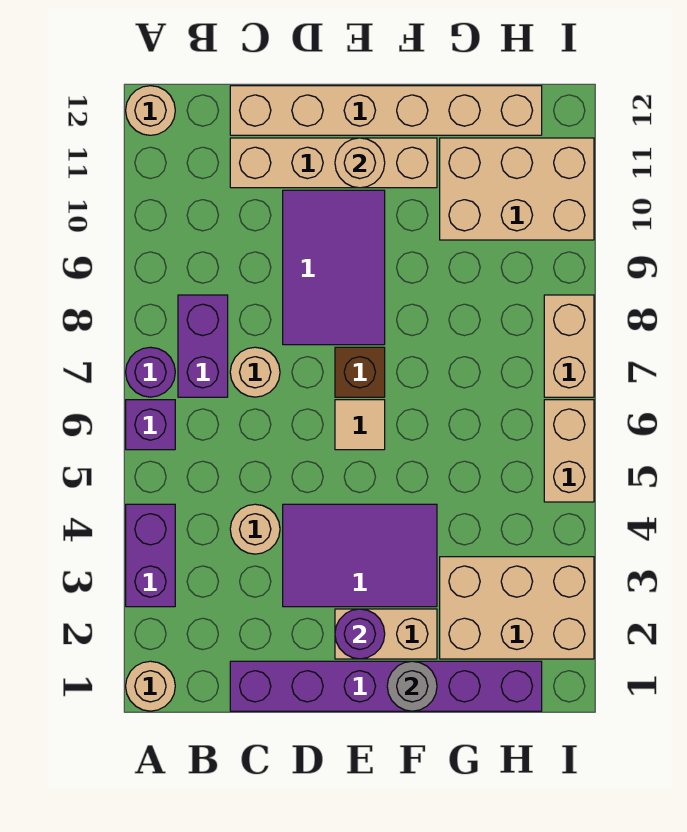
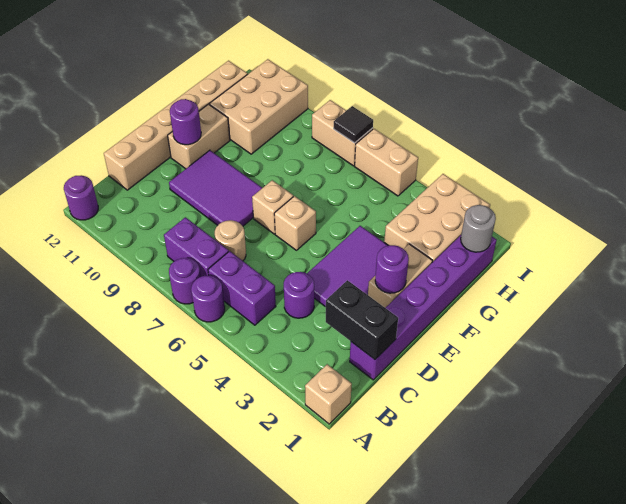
tan round brick A1 level 1 -> tan brick A1 level 1
purple brick A3:A4 level 1 -> purple brick B5:B6 level 1
purple brick A6 level 1 -> purple round brick A6 level 1
tan round brick A12 level 1 -> purple round brick A12 level 1
none -> black brick C1:C2 level 2
tan round brick C4 level 1 -> purple round brick C4 level 1
tan brick C11:F11 level 1 -> tan brick E11:F11 level 1
tan tile E6 level 1 -> tan brick E6 level 1
brown brick E7 level 1 -> tan brick E7 level 1
tan round brick E11 level 2 -> purple round brick E11 level 2
grey round brick F1 level 2 -> grey round brick H1 level 2
none -> black tile I7 level 2

